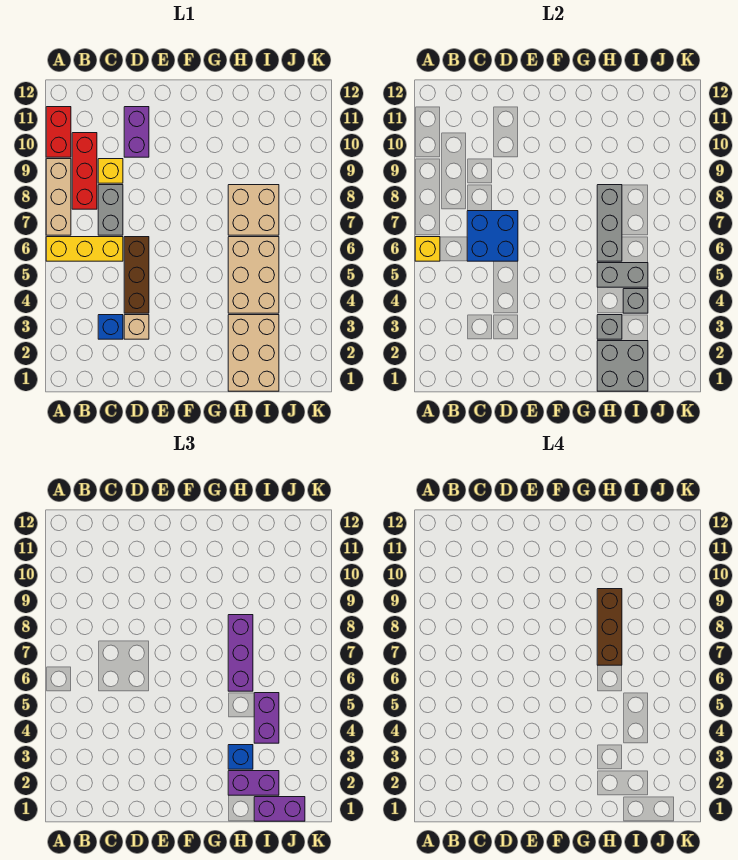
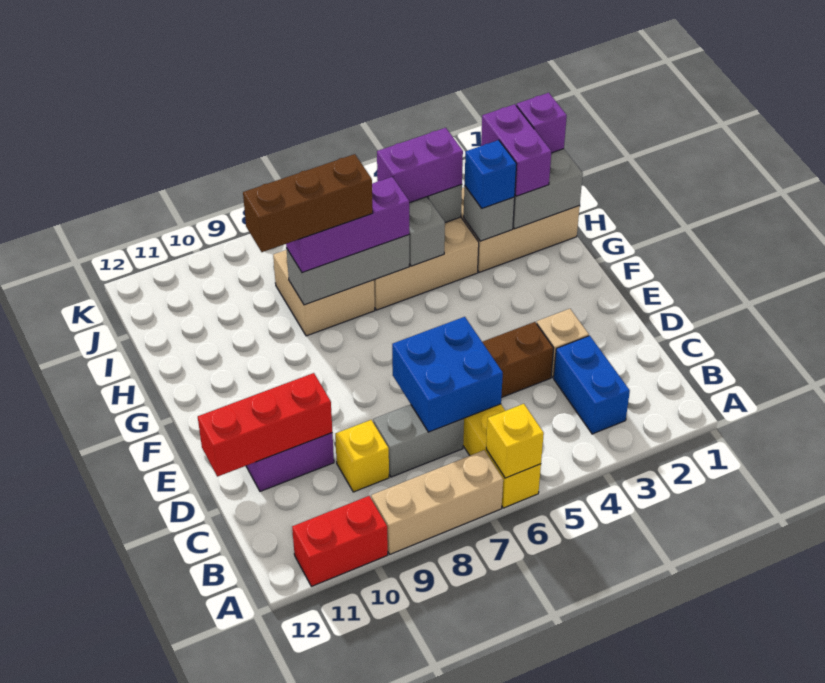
red brick B8:B10 level 1 -> red brick D10:D12 level 2
blue brick C3 level 1 -> blue brick B3:C3 level 1
purple brick I1:J1 level 3 -> purple brick I1 level 3

